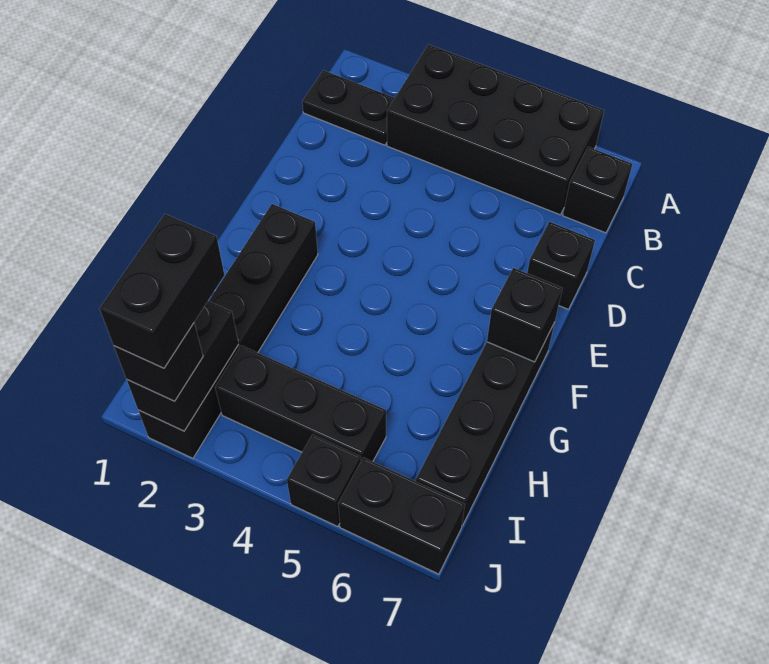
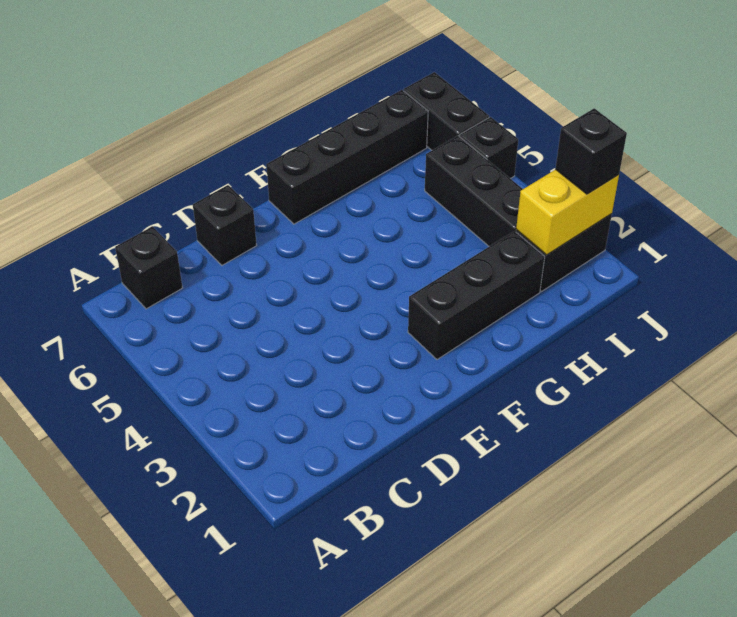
black brick A3:B6 level 1 -> none
black plate B1:B2 level 1 -> none
black brick F7 level 2 -> none
black brick I2:J2 level 2 -> yellow brick I2:J2 level 2
black brick I2:J2 level 4 -> none

